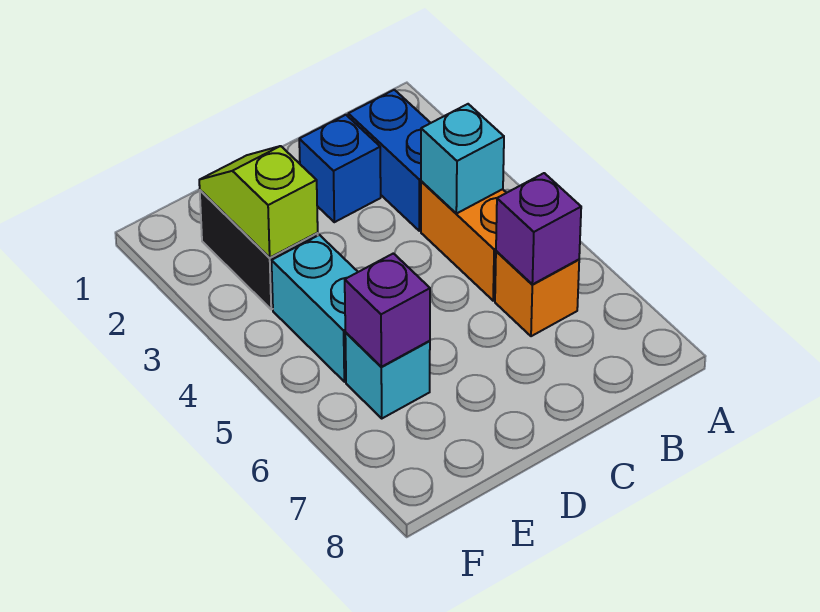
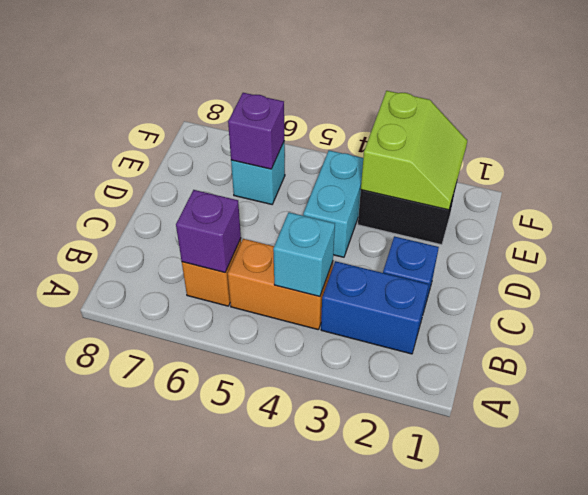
lime slope E2:E3 level 2 top 3 -> lime slope E2:F3 level 2 top 3
cyan brick E4:E5 level 1 -> cyan brick D4:E4 level 1

